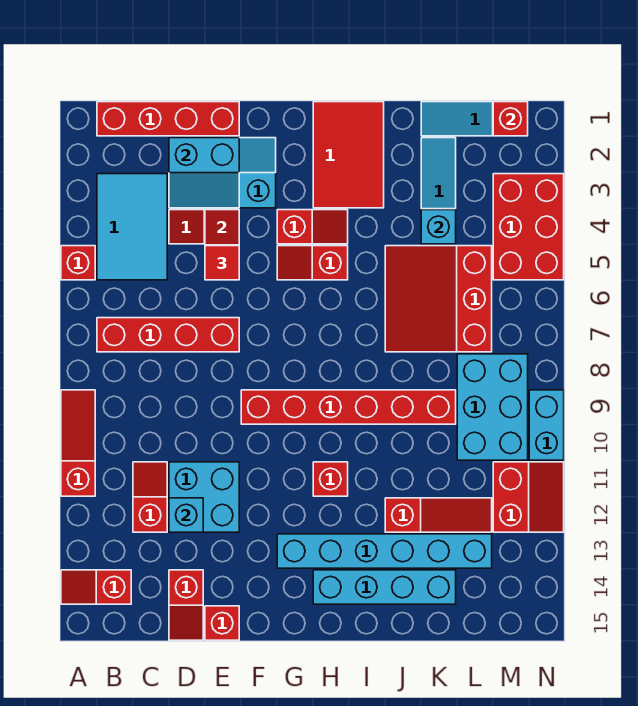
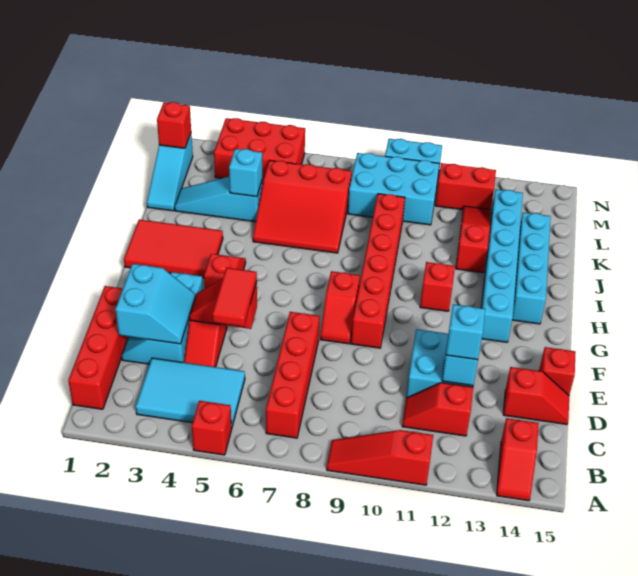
none -> cyan brick D12 level 3
red tile E5 level 3 -> red tile D5:E5 level 3
red slope G5:H5 level 1 top H -> red slope F8:G8 level 1 top G

